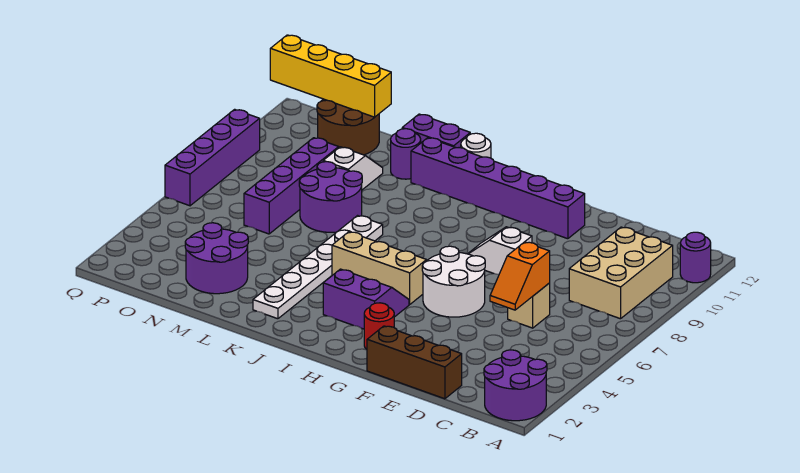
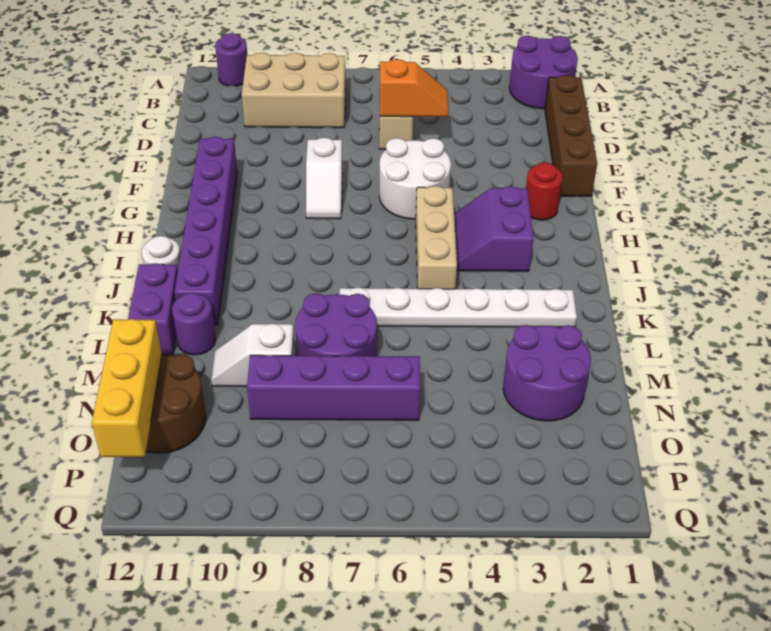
brown brick D1:F1 level 1 -> brown brick C1:F1 level 1
yellow brick N12:Q12 level 2 -> yellow brick N12:P12 level 2
purple brick Q6:Q9 level 1 -> none

